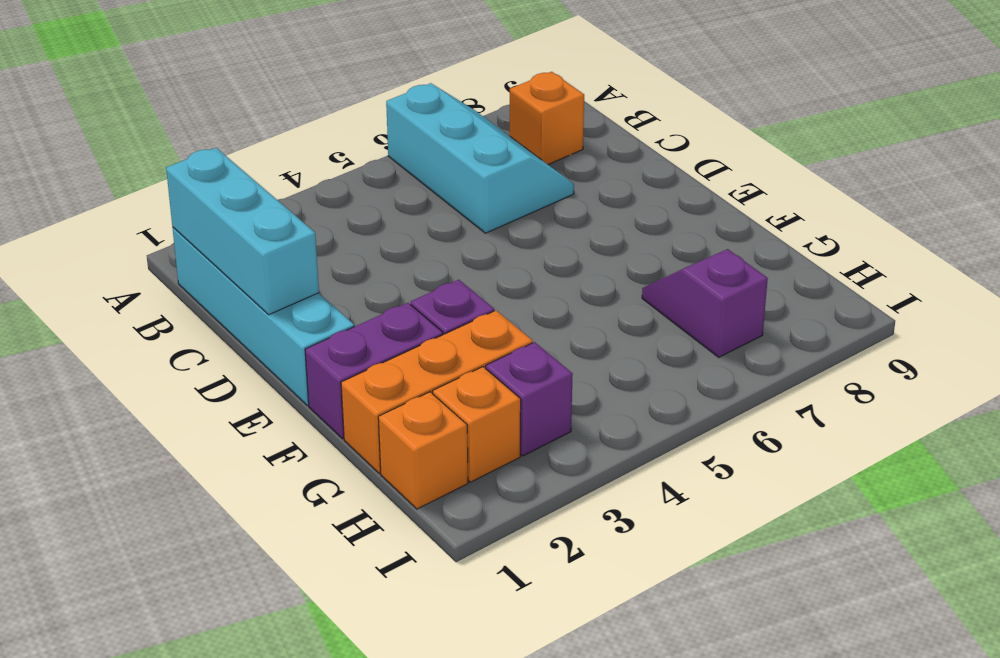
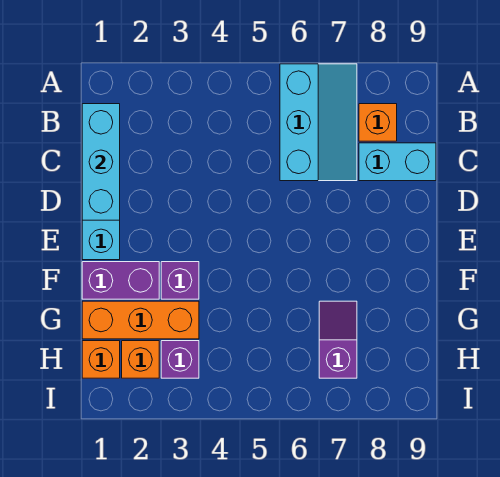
none -> cyan brick C8:C9 level 1

